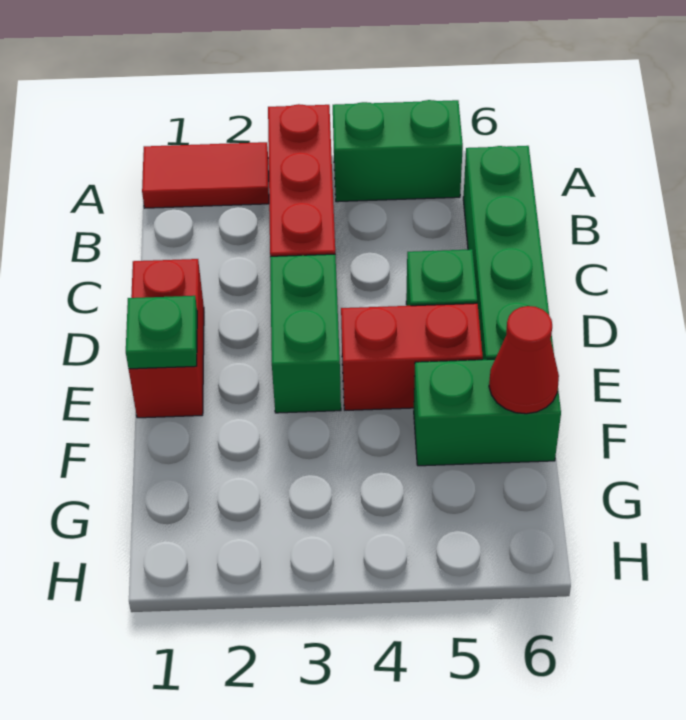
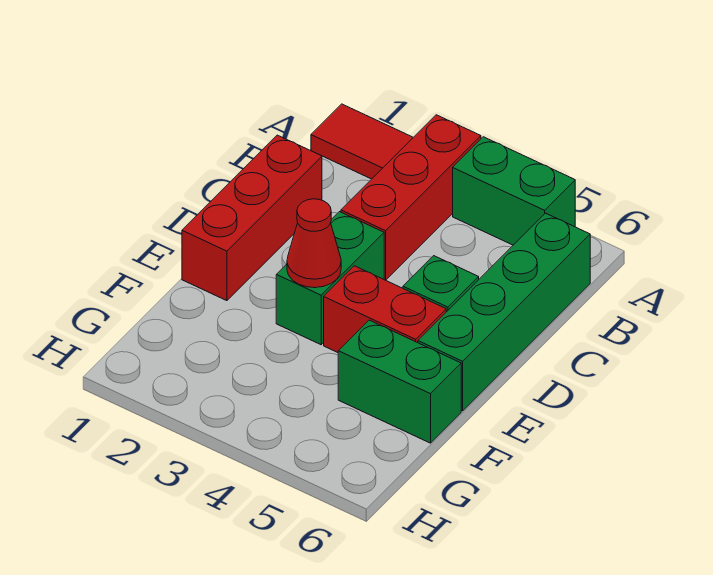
red brick D1:E1 level 1 -> red brick C1:E1 level 1
green plate E1 level 2 -> none
red cone F6 level 2 -> red cone E3 level 2

